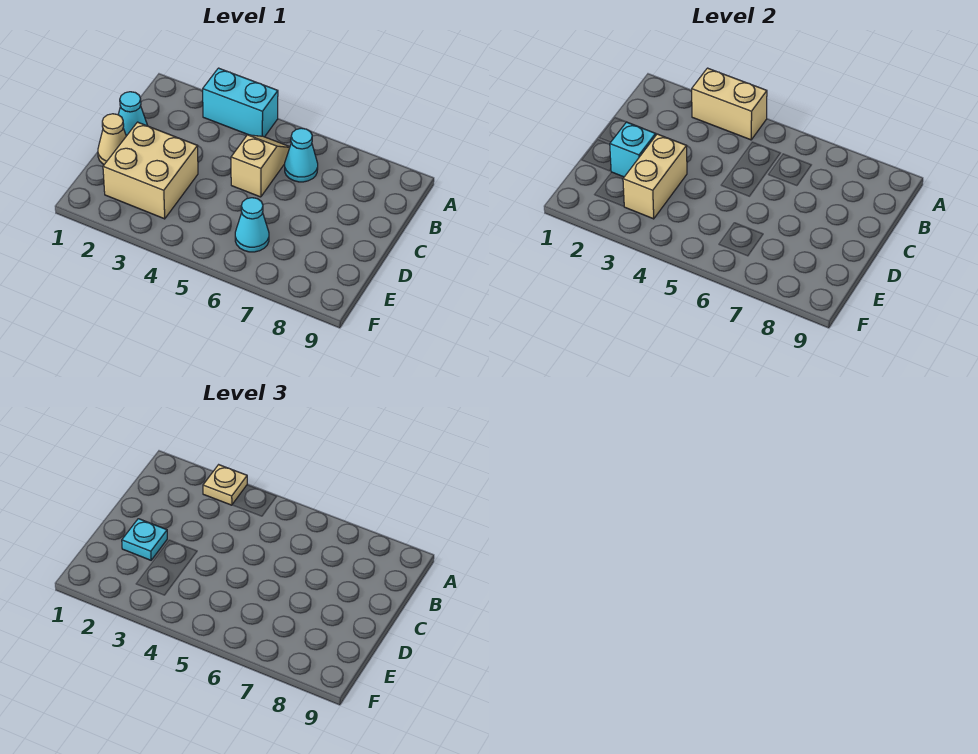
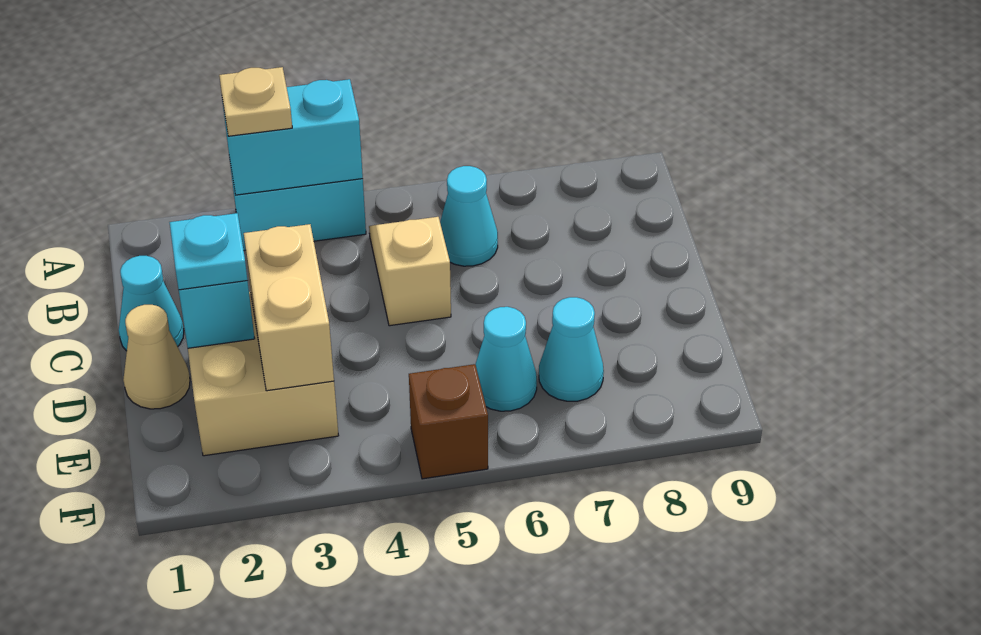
tan brick A3:A4 level 2 -> cyan brick A3:A4 level 2
none -> cyan cone E7 level 1
none -> brown brick F5 level 1

